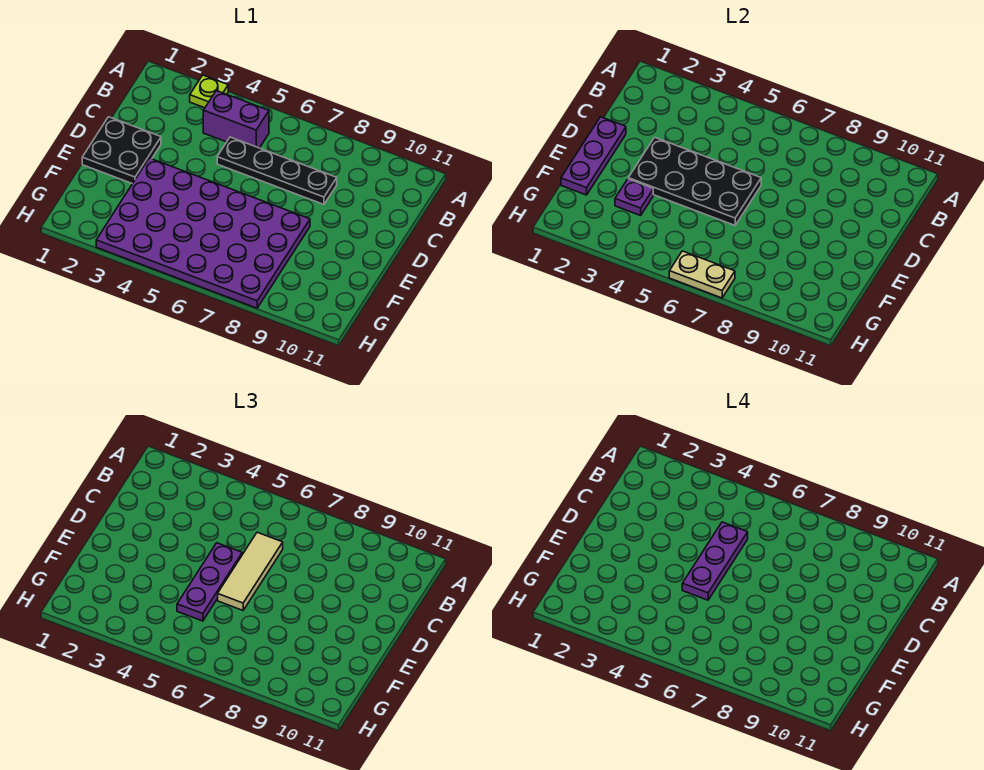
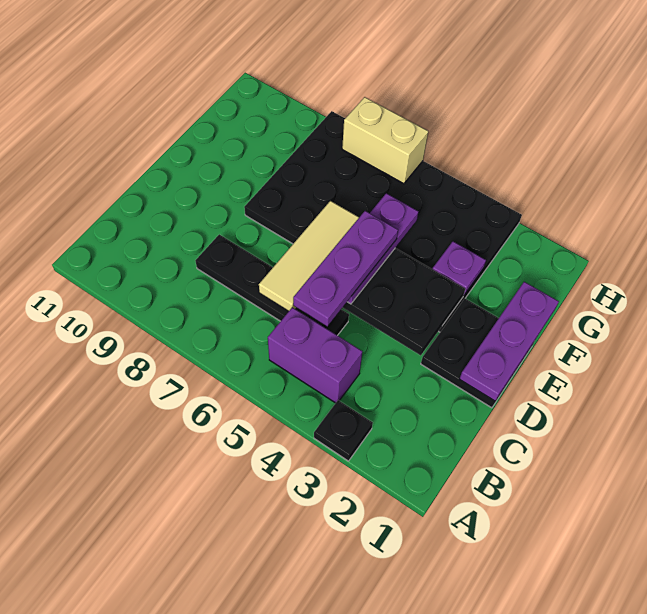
lime plate A3 level 1 -> black plate A3 level 1
purple plate E3:H8 level 1 -> black plate E3:H8 level 1
tan plate H6:H7 level 2 -> tan brick H6:H7 level 2

